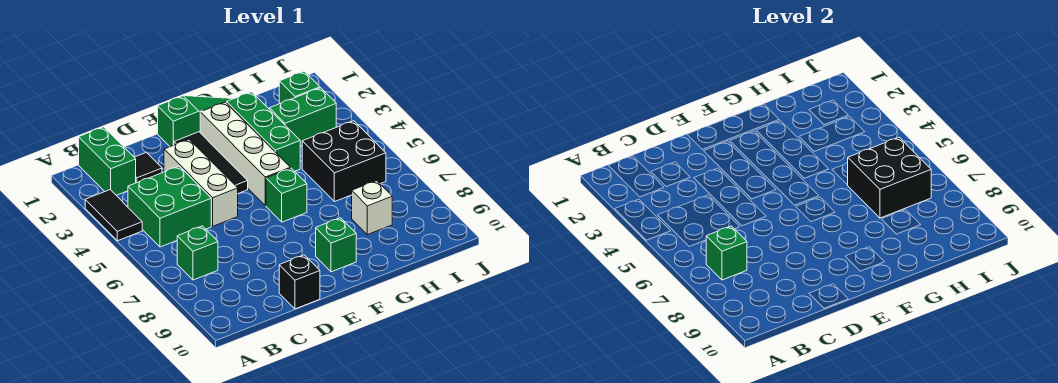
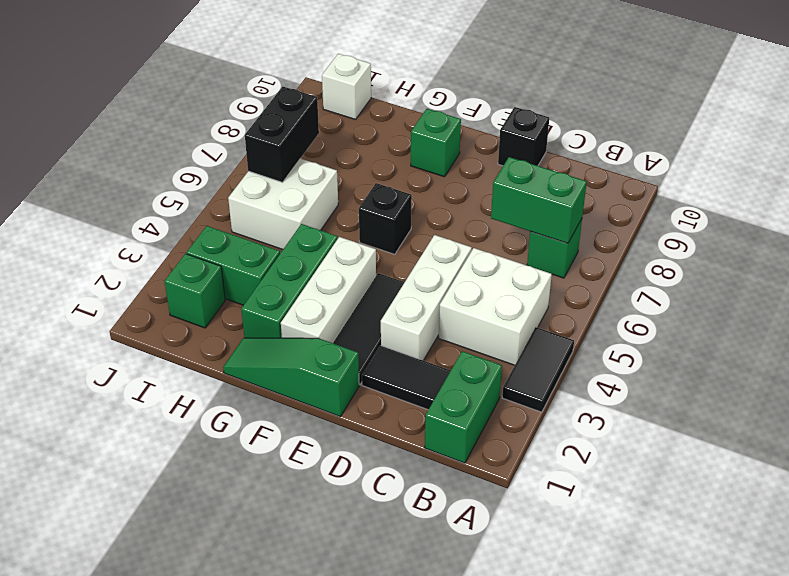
green brick B4:C5 level 1 -> white brick B4:C5 level 1
green brick B7 level 2 -> green brick B7:C7 level 2
black tile C2 level 1 -> black tile C2:D2 level 1
white brick F2:F5 level 1 -> white brick F2:F4 level 1
green brick F6 level 1 -> black brick F6 level 1
black brick H5:I6 level 1 -> white brick H5:I6 level 1
black brick H6:I7 level 2 -> black brick I6:I7 level 2
white brick H8 level 1 -> white brick I10 level 1

